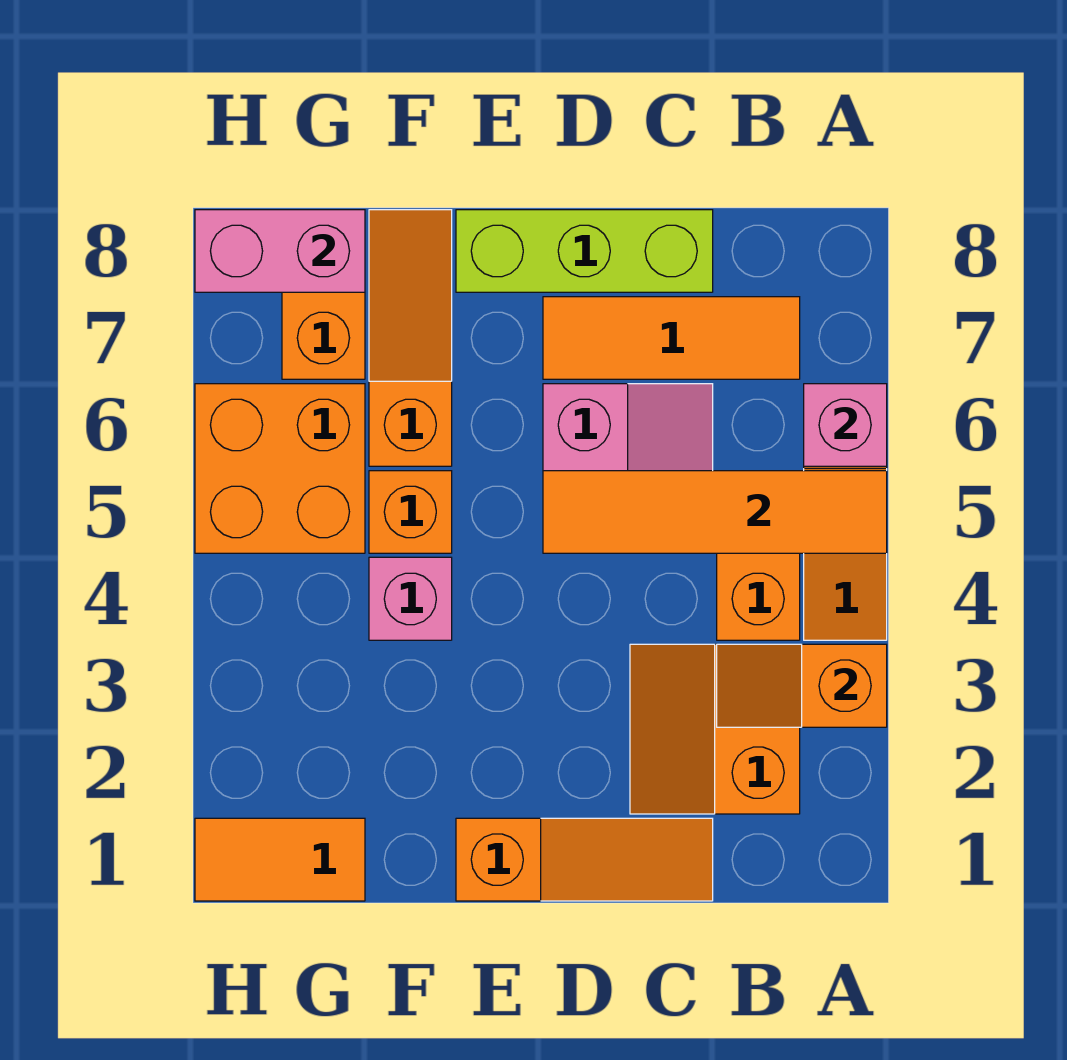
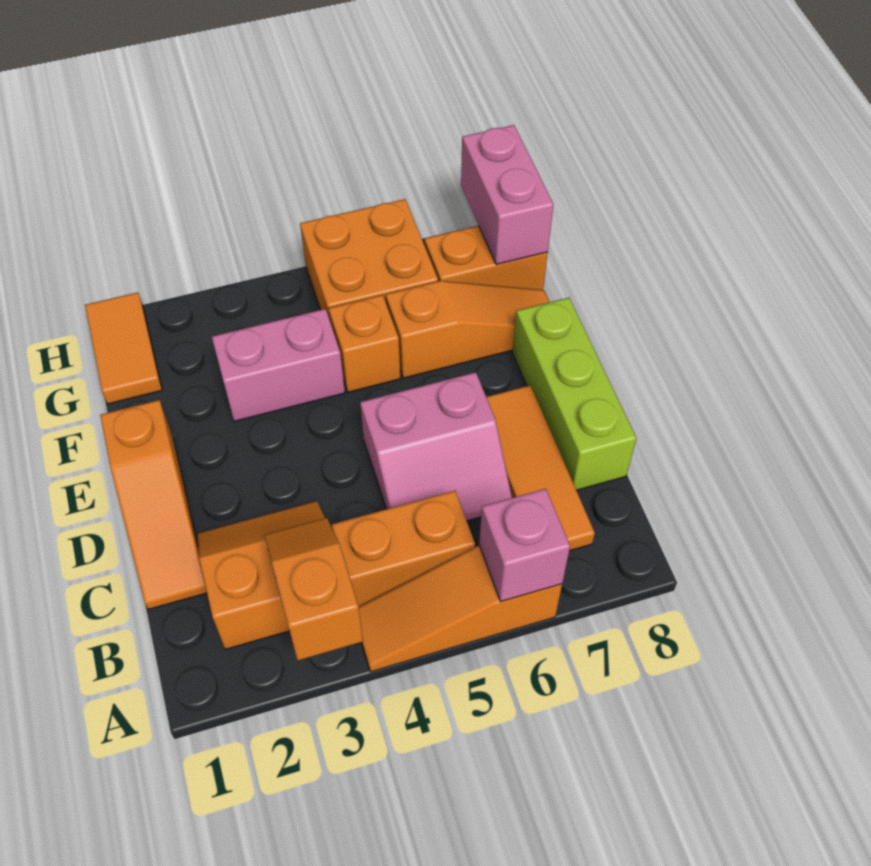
orange tile A5:D5 level 2 -> none
pink brick F4 level 1 -> pink brick F3:F4 level 1

